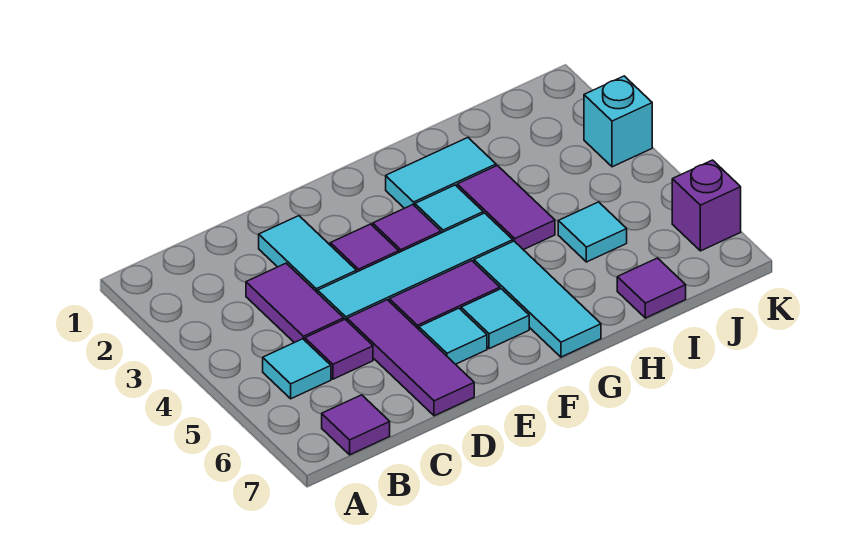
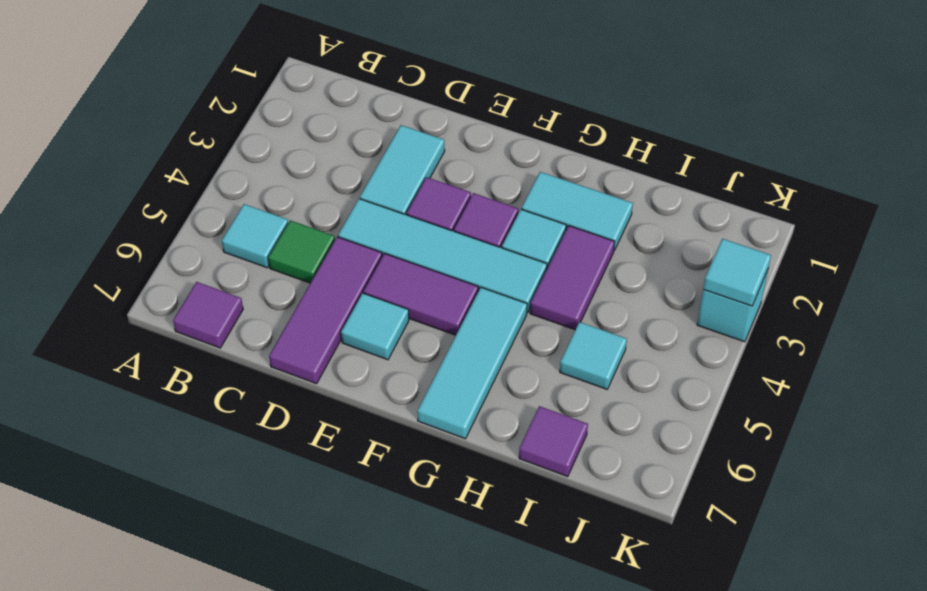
purple tile C3:C4 level 1 -> none
purple tile C5 level 1 -> green tile C5 level 1
cyan tile F6 level 1 -> cyan tile K3 level 2
purple brick K6 level 1 -> none

